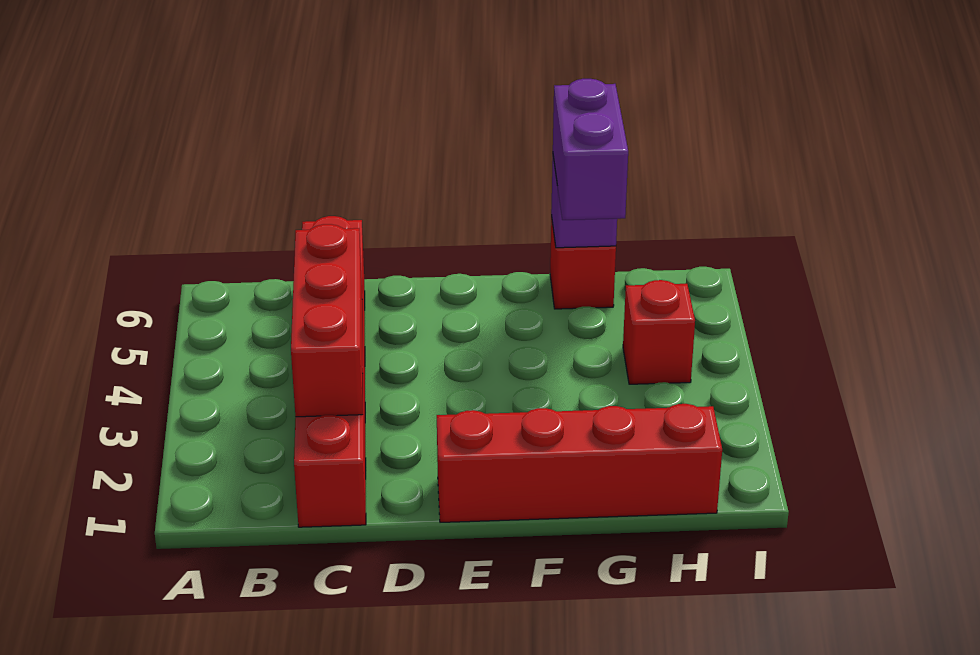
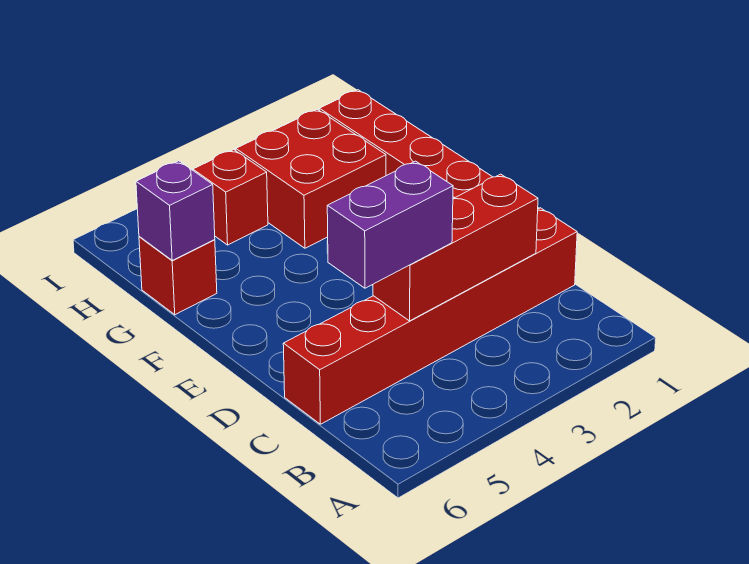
none -> red brick G2:H3 level 1
purple brick G5:G6 level 3 -> purple brick C4:C5 level 3

